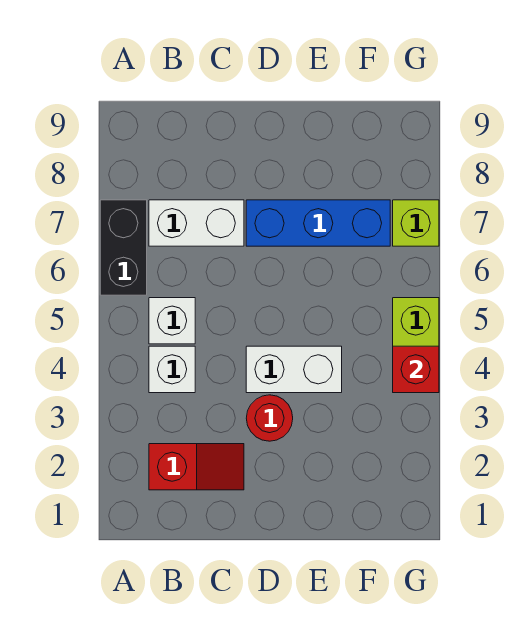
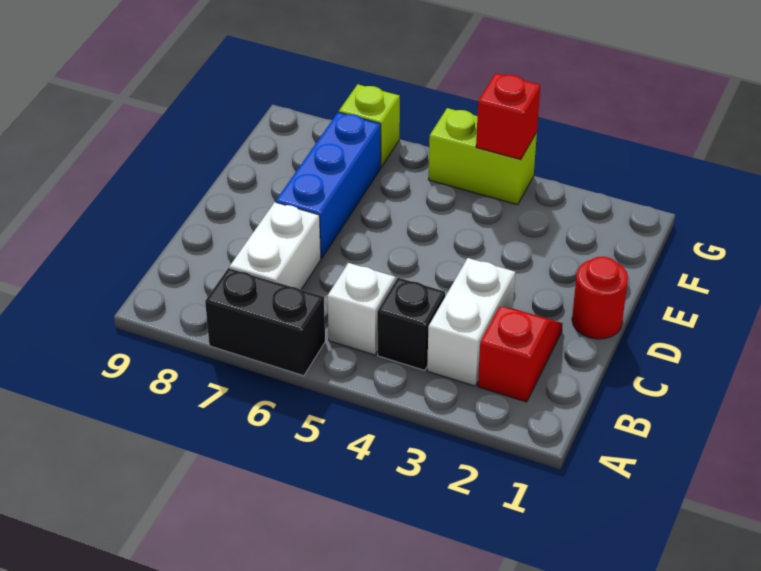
white brick B4 level 1 -> black brick B4 level 1
red round brick D3 level 1 -> red round brick D1 level 1
white brick D4:E4 level 1 -> white brick B3:C3 level 1

